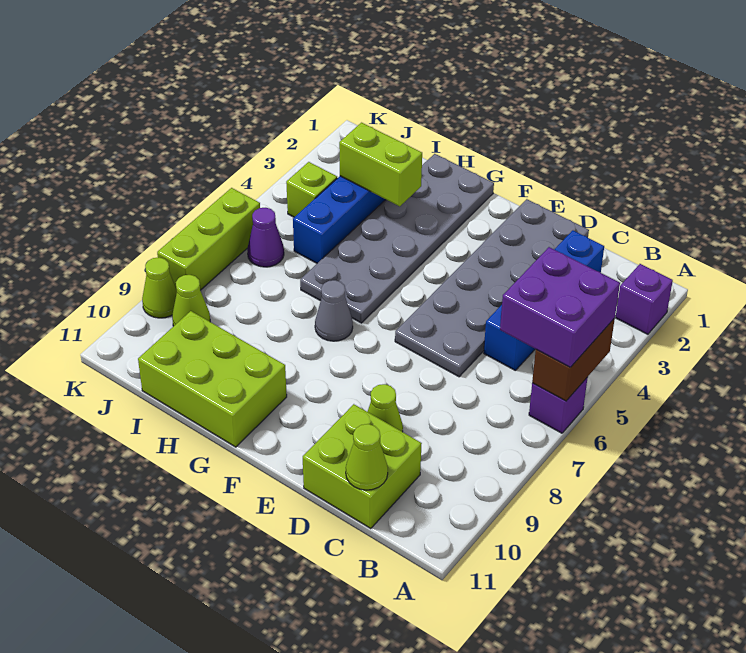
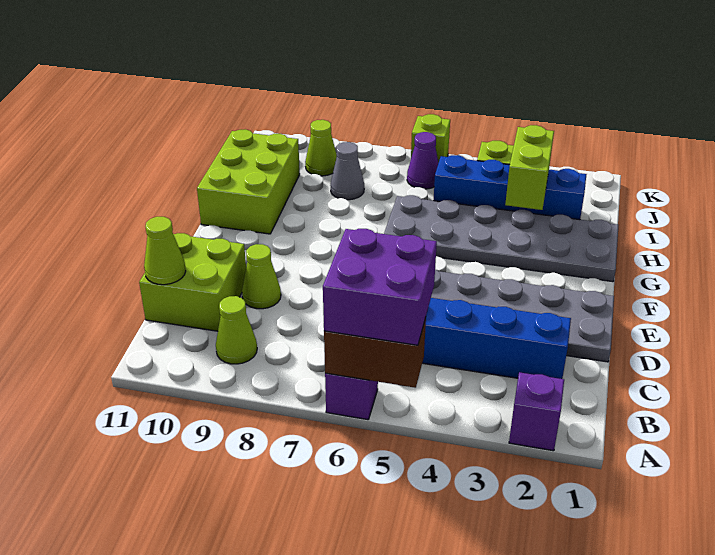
grey cone G7 level 1 -> grey cone I8 level 1
lime brick K6:K8 level 1 -> lime brick K6 level 1
lime cone K9 level 1 -> lime cone B9 level 1

